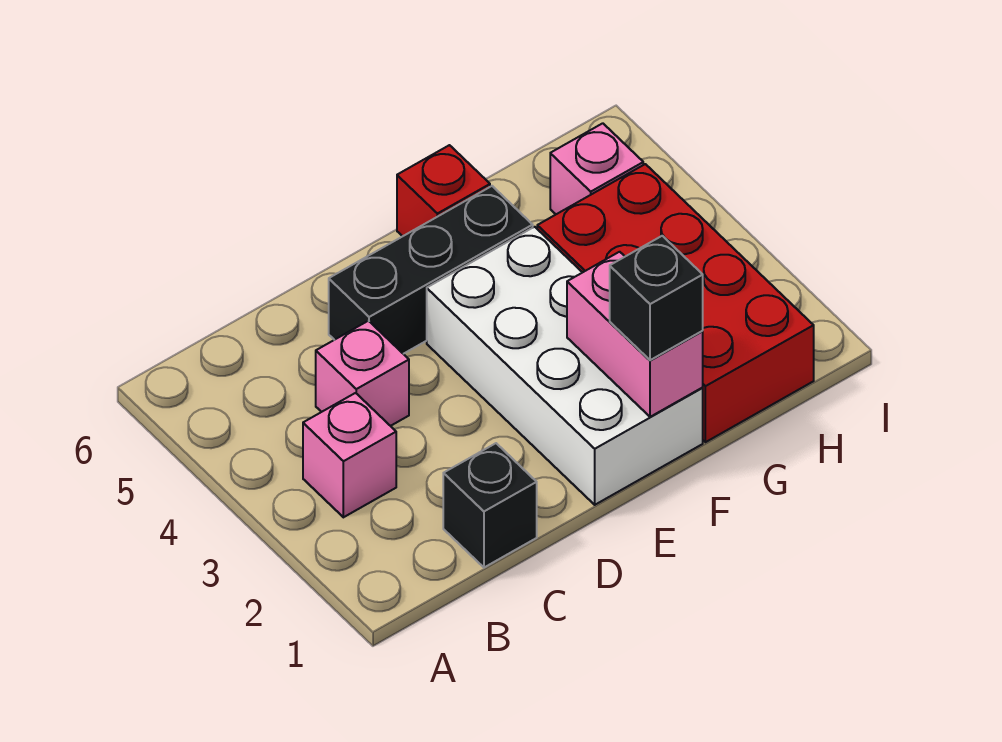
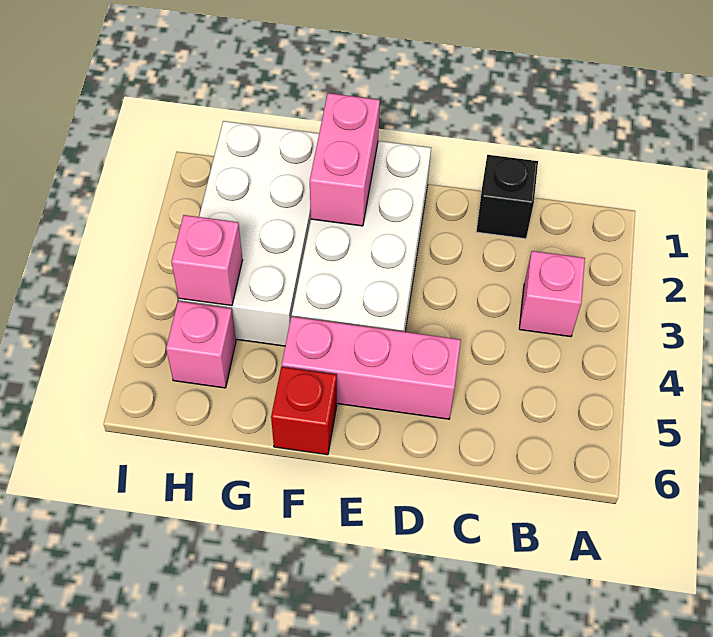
pink brick C4 level 1 -> pink brick H4 level 2
black brick D5:F5 level 1 -> pink brick D5:F5 level 1
black brick F1 level 3 -> none
red brick G1:H4 level 1 -> white brick G1:H4 level 1

